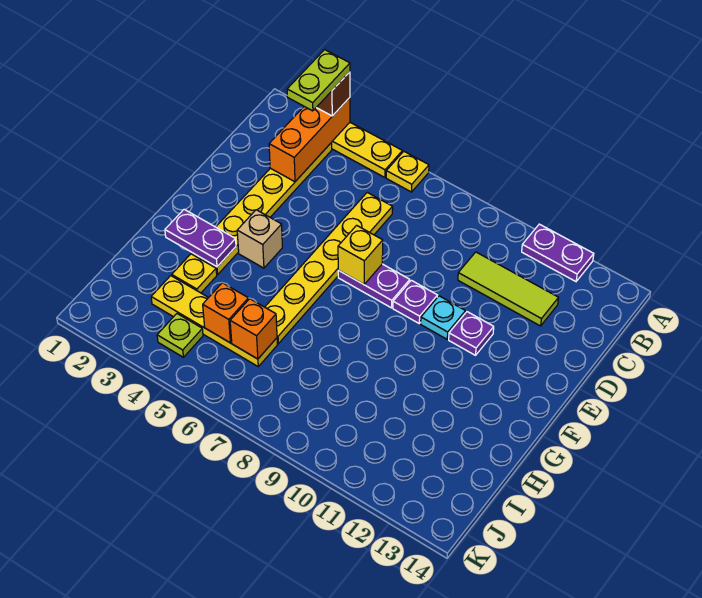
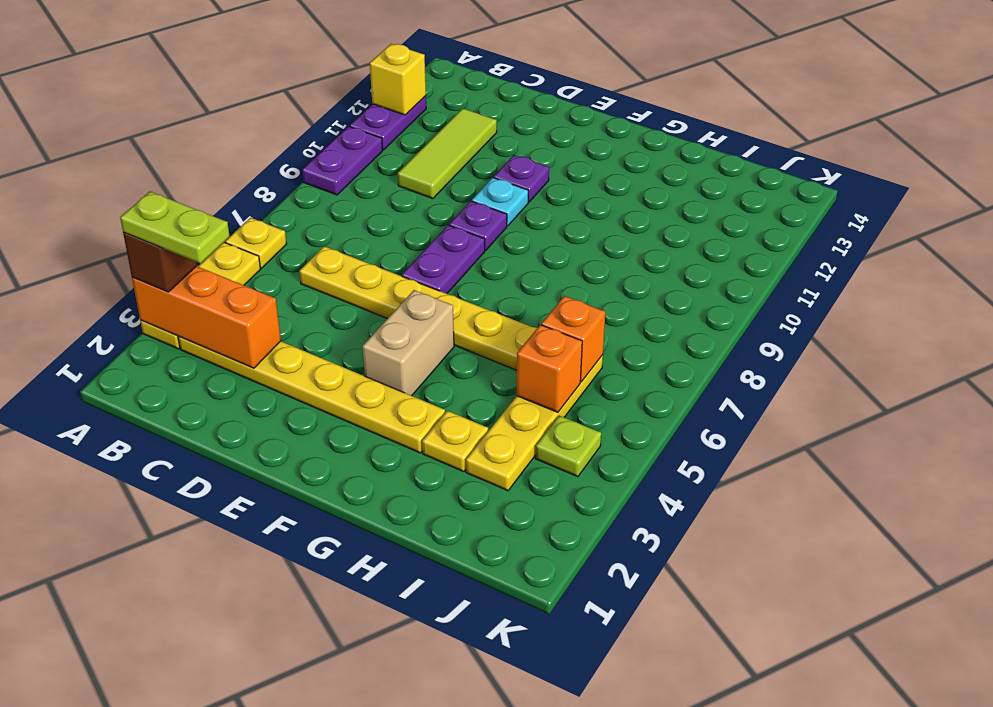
yellow brick E7 level 2 -> yellow brick A12 level 2
tan brick F4 level 1 -> tan brick F4:F5 level 1
purple plate G2:G3 level 2 -> purple plate A9:A10 level 1

